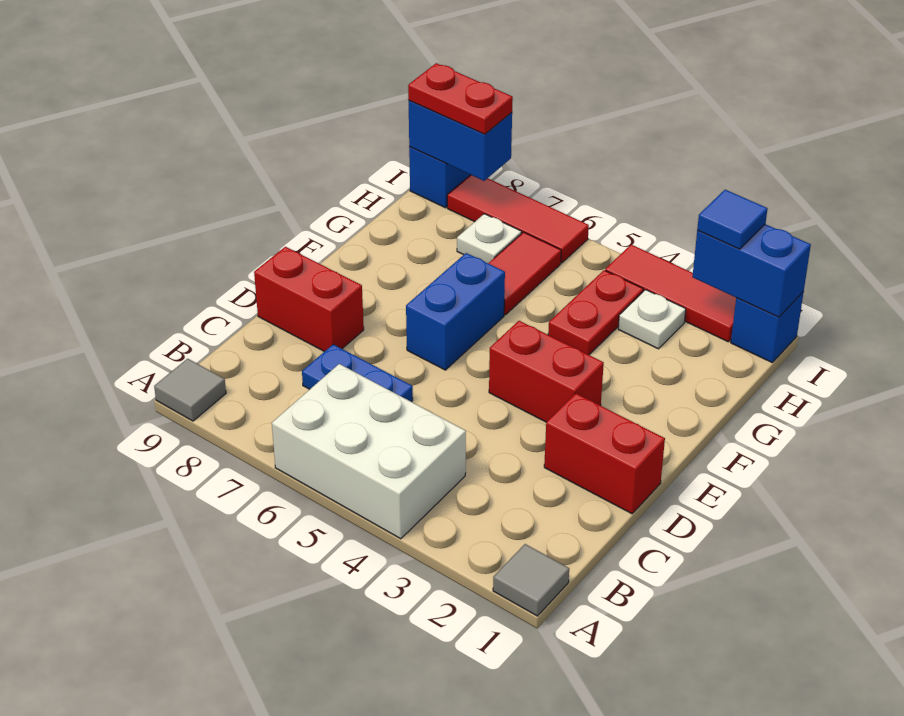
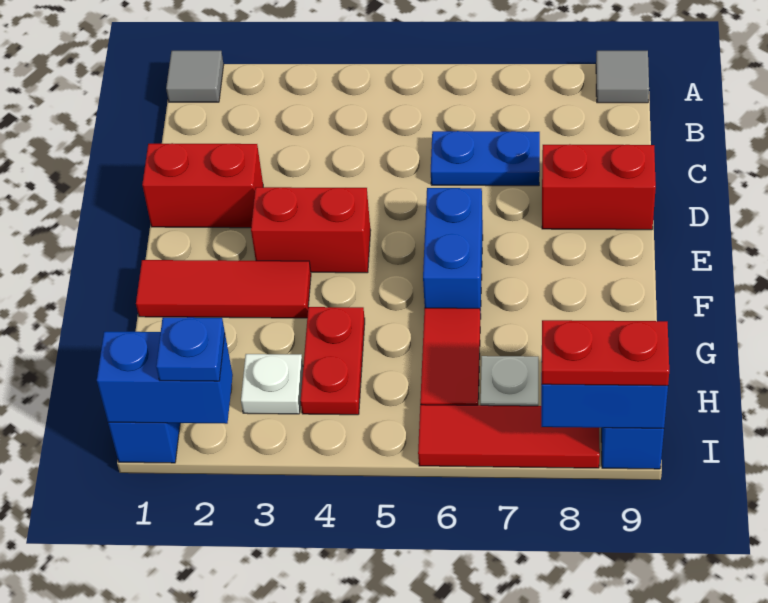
white brick A4:B6 level 1 -> none
red tile I2:I4 level 1 -> red tile F1:F3 level 1
blue tile I2 level 3 -> blue plate I2 level 3

